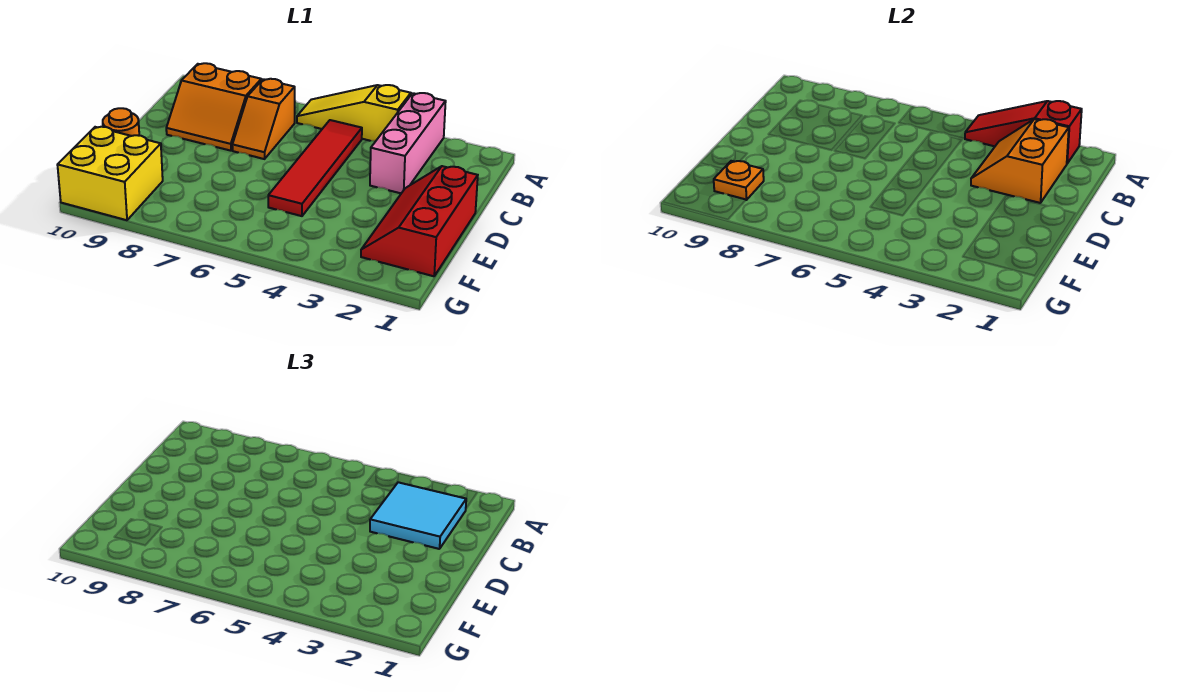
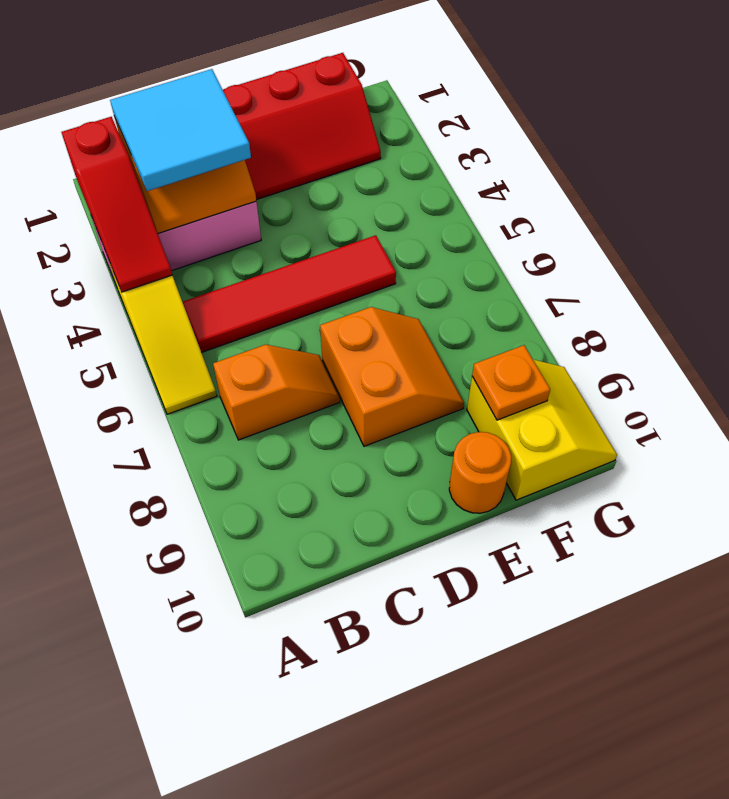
orange slope B8:C9 level 1 top B -> orange slope D7:E8 level 1 top D
yellow brick F9:G10 level 1 -> yellow slope F9:G10 level 1 top F

